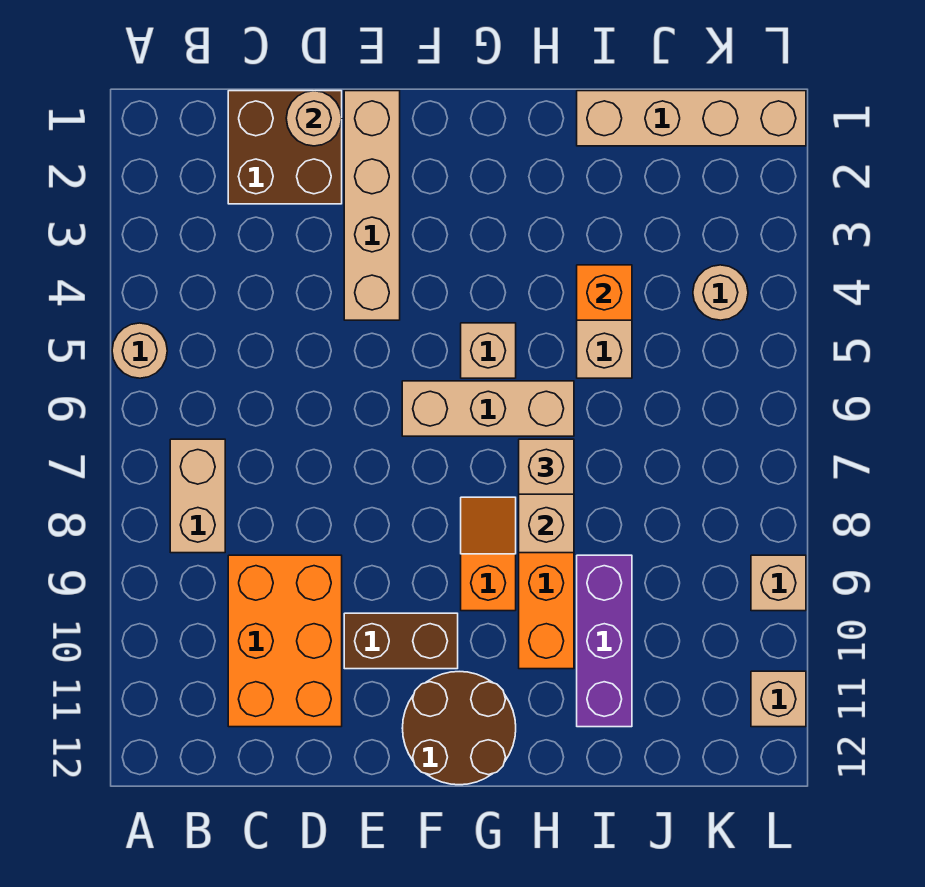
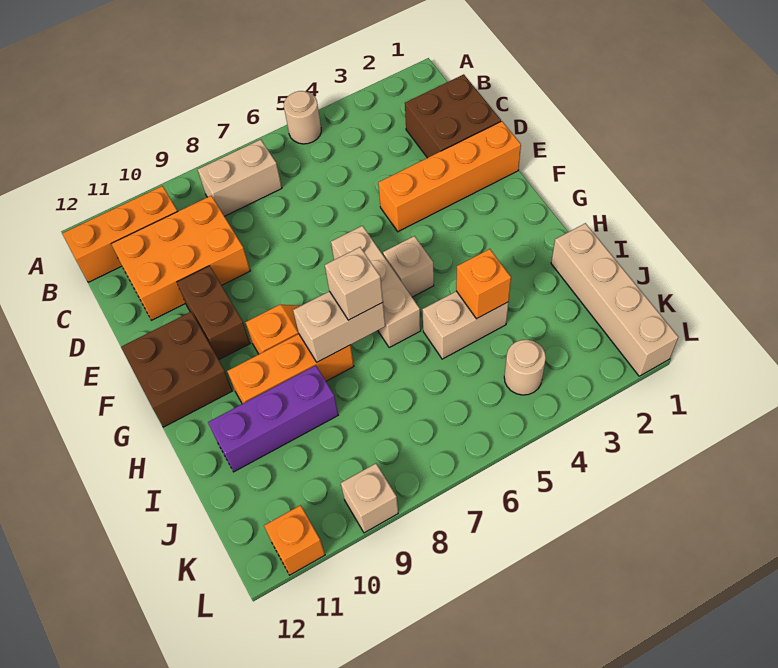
none -> orange brick B10:B12 level 1
tan round brick D1 level 2 -> none
tan brick E1:E4 level 1 -> orange brick E1:E4 level 1
brown round brick F11:G12 level 1 -> brown brick F11:G12 level 1
tan brick L11 level 1 -> orange brick L11 level 1

